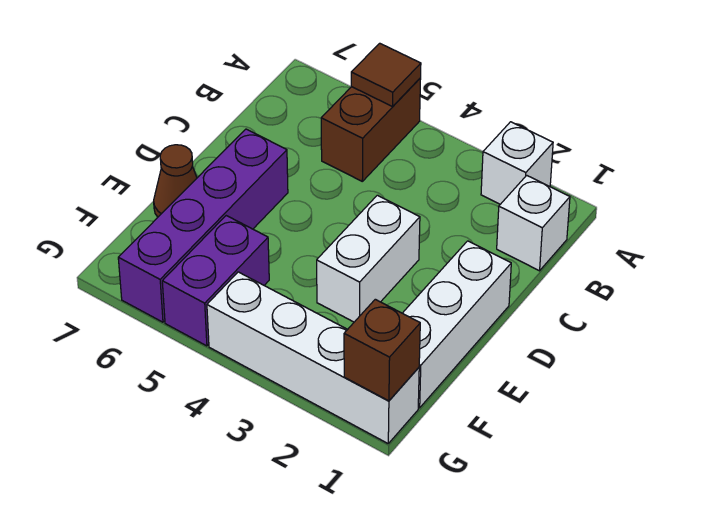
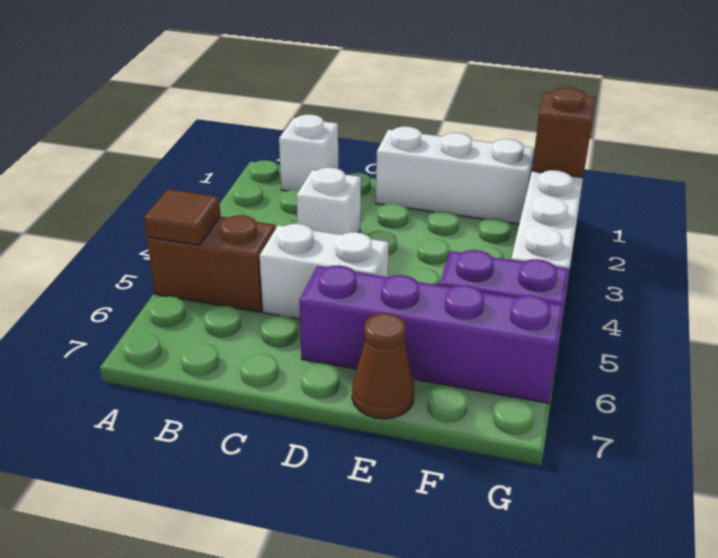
white brick A2 level 1 -> white brick C3 level 1
white brick D3:E3 level 1 -> white brick C5:D5 level 1

